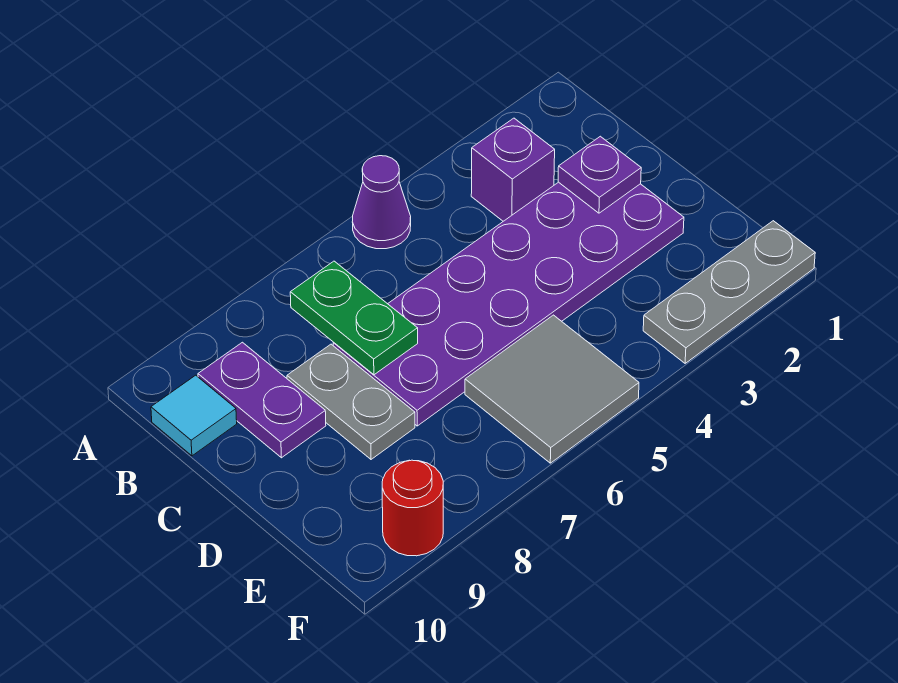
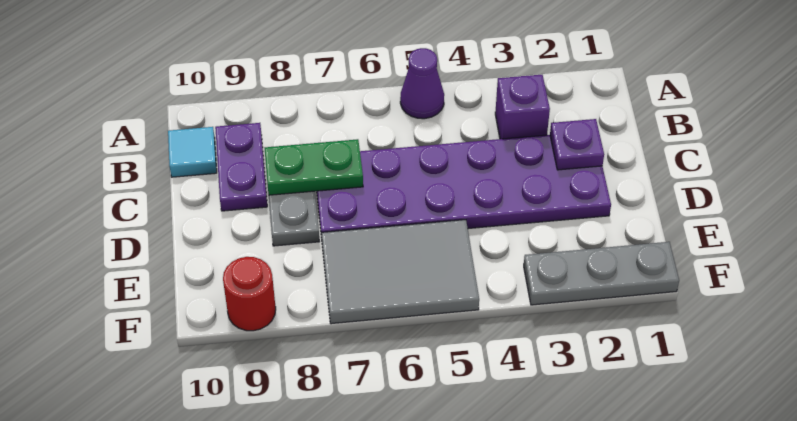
green plate B7:C7 level 2 -> green plate C7:C8 level 2
grey tile E5:F6 level 1 -> grey tile E5:F7 level 1

